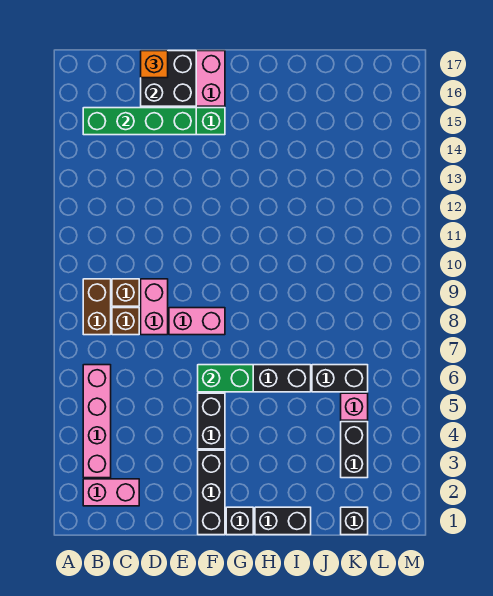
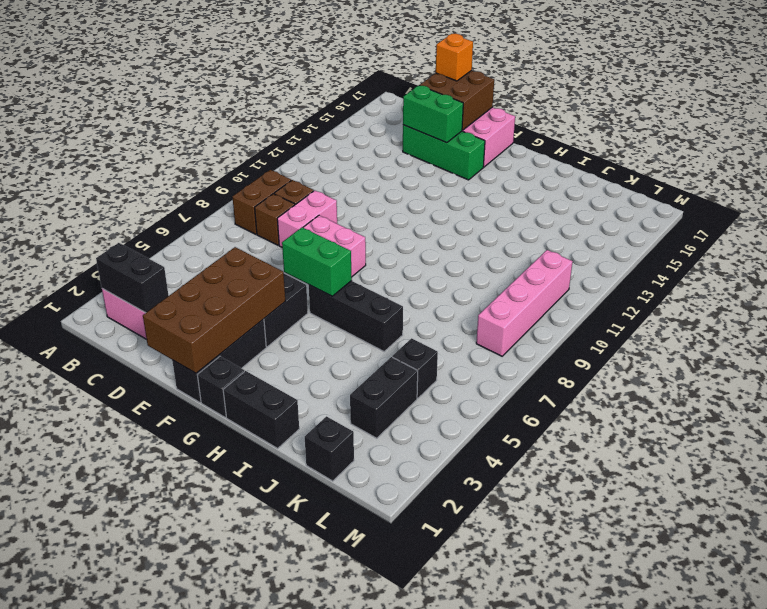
pink brick B3:B6 level 1 -> pink brick L8:L11 level 1
green brick B15:E15 level 2 -> green brick D15:E15 level 2
black brick D16:E17 level 2 -> brown brick D16:E17 level 2
none -> brown brick E1:F4 level 2
black brick J6:K6 level 1 -> black brick B2:C2 level 2
pink brick K5 level 1 -> black brick K5 level 1

